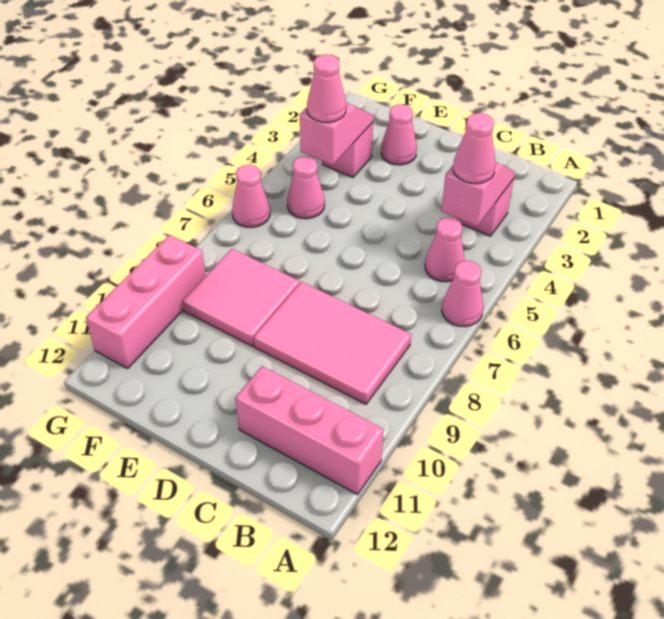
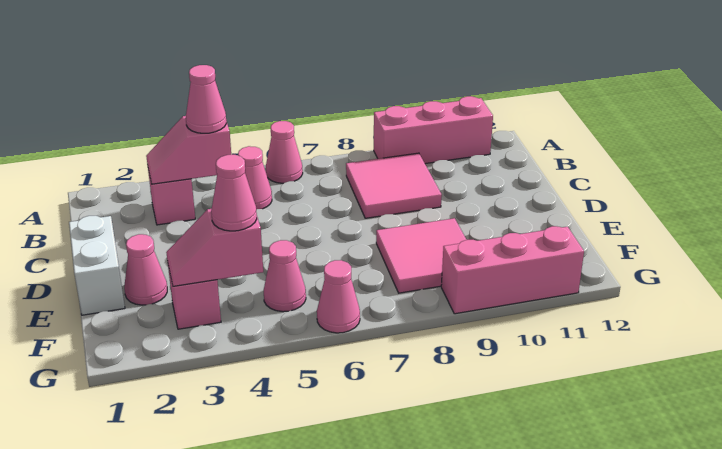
pink brick A11:C11 level 1 -> pink brick A9:A11 level 1
pink tile B8:D9 level 1 -> pink tile B8:C9 level 1
none -> white brick D1:E1 level 1

